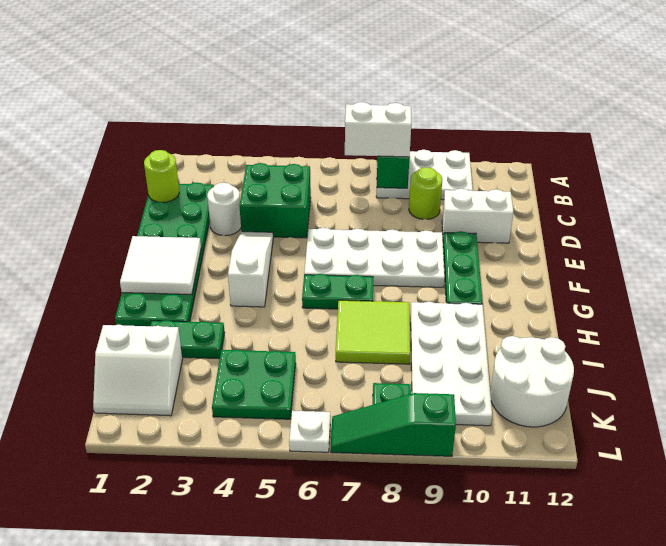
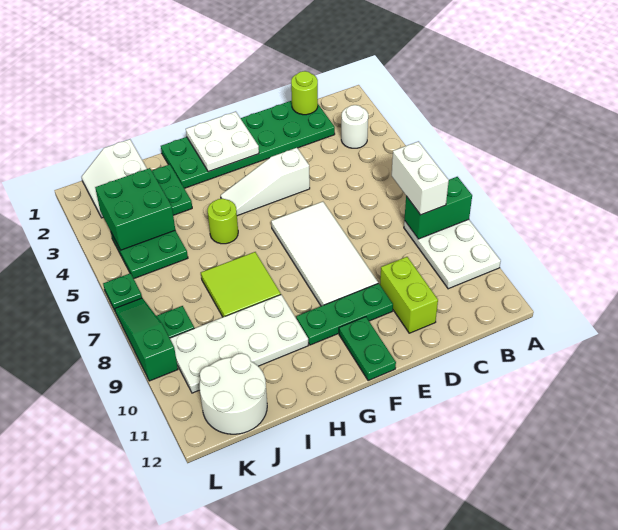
green brick C4:D5 level 1 -> green brick J3:K4 level 2
lime round brick C9 level 1 -> lime round brick H5 level 1
white round brick D3 level 1 -> white round brick B3 level 1
white brick D10:D11 level 1 -> lime brick D10:D11 level 1
white slope E4:G4 level 1 top G -> white slope E4:G4 level 1 top E
white plate E6:F9 level 1 -> white tile E6:F9 level 1
white tile F1:G2 level 2 -> white plate F1:G2 level 2
green plate G6:G7 level 1 -> green plate F11:F12 level 1
white plate L6 level 1 -> green plate L6 level 1

